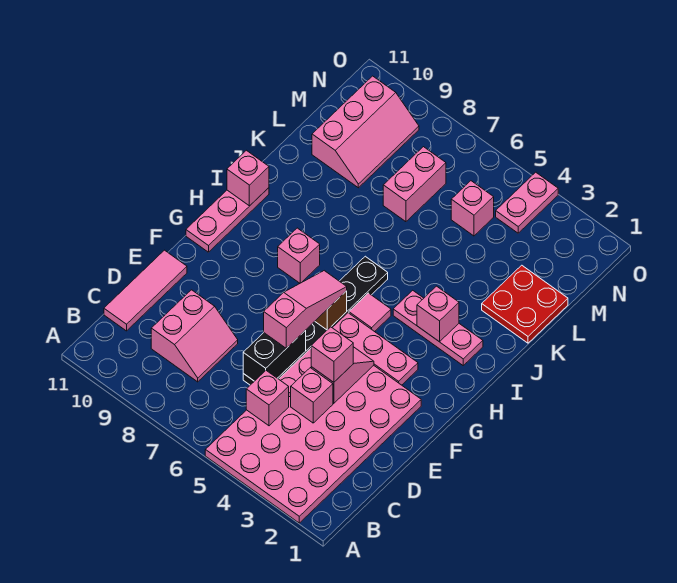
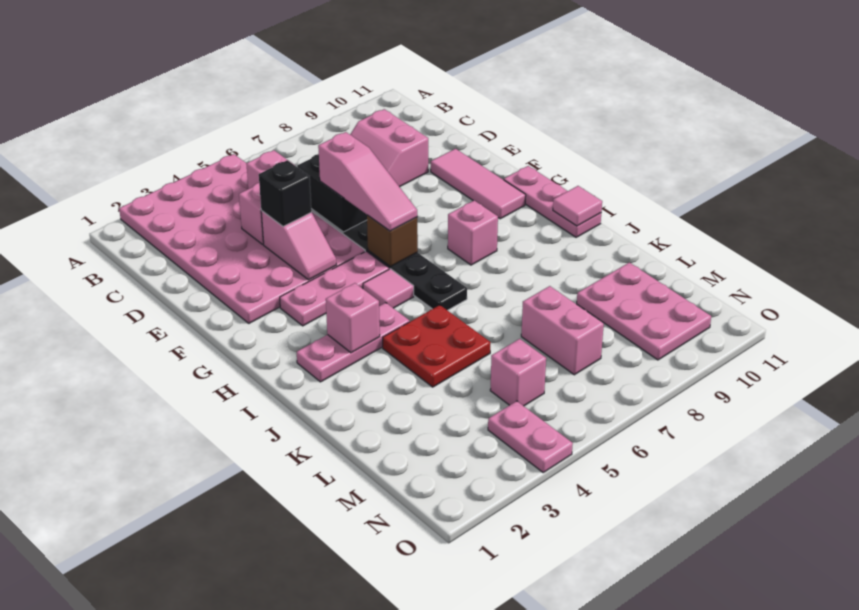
pink tile C11:E11 level 1 -> pink tile E10:G10 level 1
pink brick E4 level 3 -> black brick E4 level 3
pink brick I11 level 2 -> pink tile I11 level 2
red plate K1:L2 level 1 -> red plate J4:K5 level 1
pink slope L9:N10 level 1 top 10 -> pink plate L9:N10 level 1

